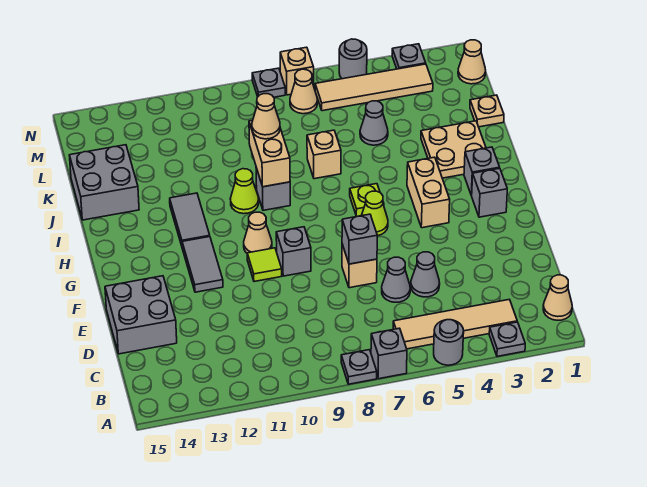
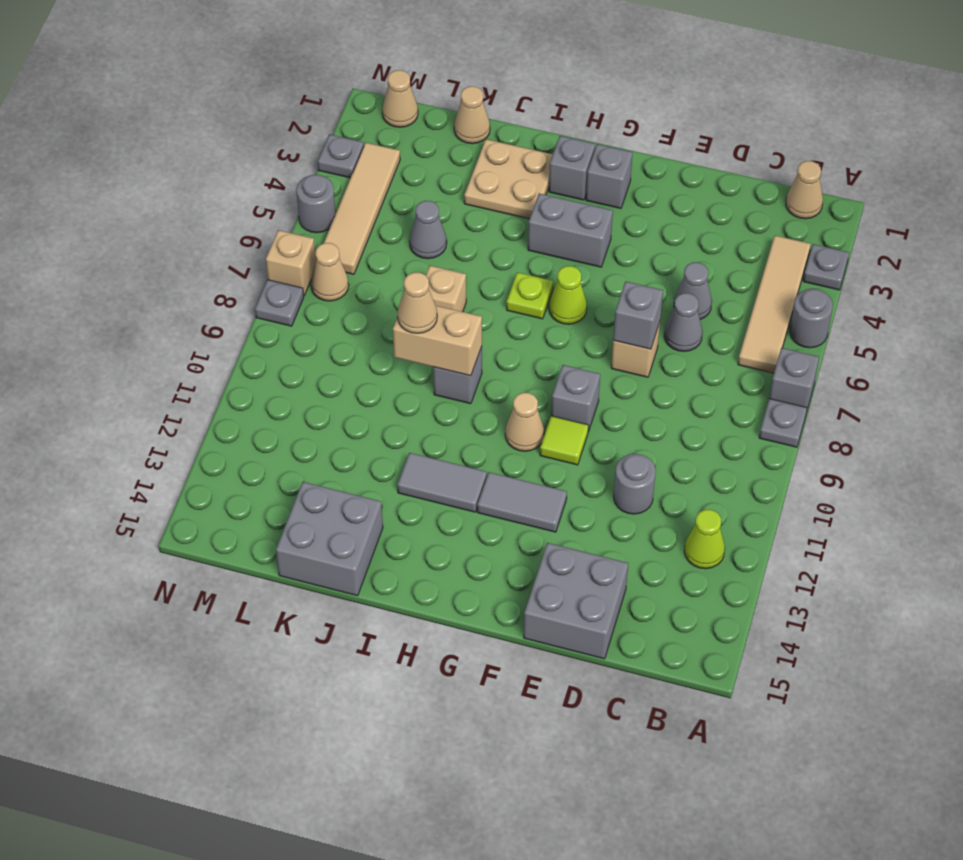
none -> grey round brick D11 level 1
tan brick G4:H4 level 1 -> grey brick G4:H4 level 1
lime cone I10 level 1 -> lime cone B12 level 1
tan plate K1 level 1 -> tan cone K1 level 1

